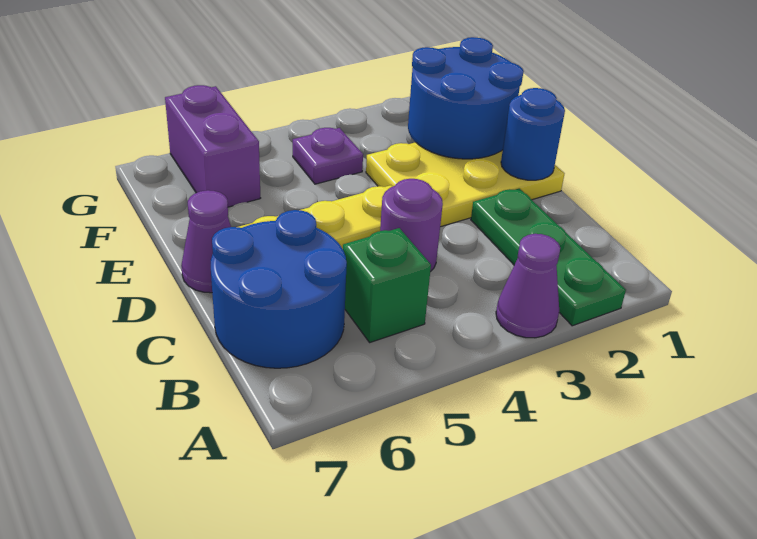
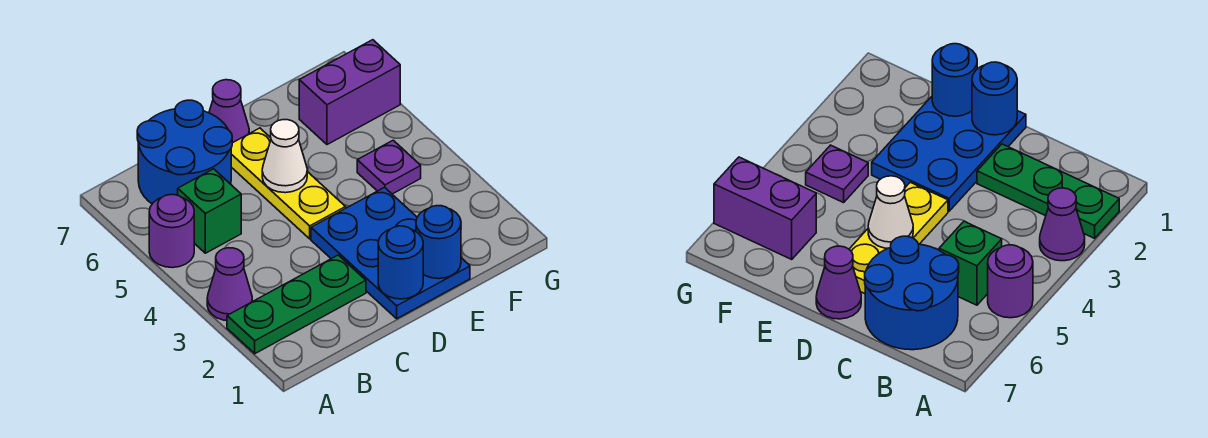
purple round brick C4 level 1 -> purple round brick A5 level 1
yellow plate D1:E3 level 1 -> blue plate D1:E3 level 1
none -> white cone D5 level 2
blue round brick E1:F2 level 2 -> blue round brick E1 level 2

